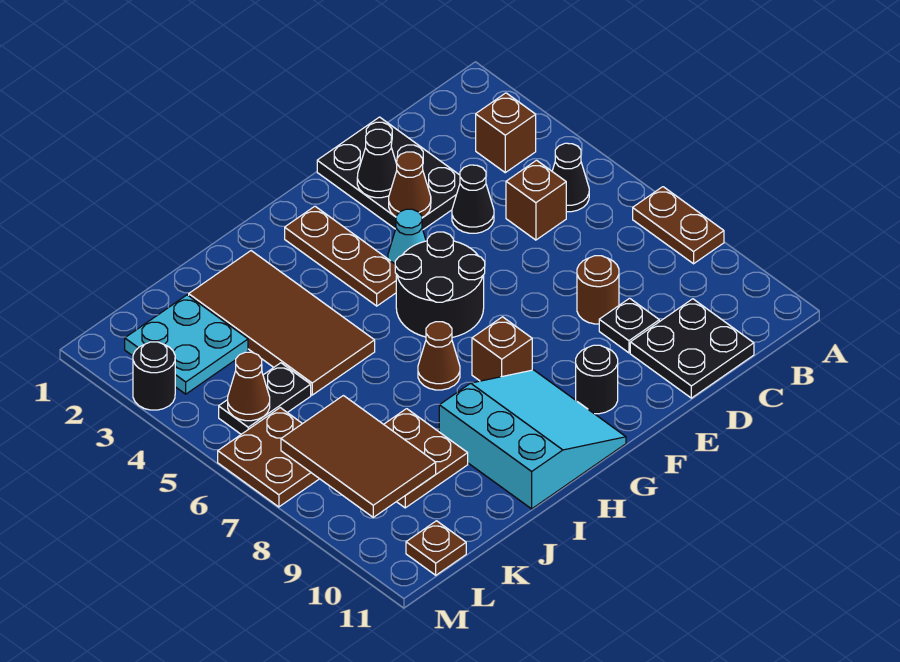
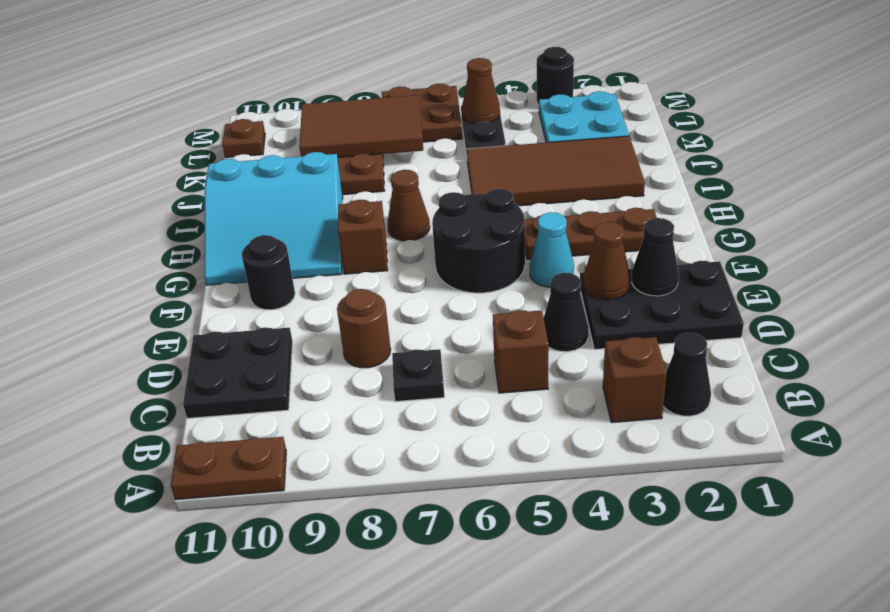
brown plate A7:A8 level 1 -> brown plate A10:A11 level 1
black cone B5 level 1 -> black cone B2 level 1
black plate D9 level 1 -> black plate C7 level 1

